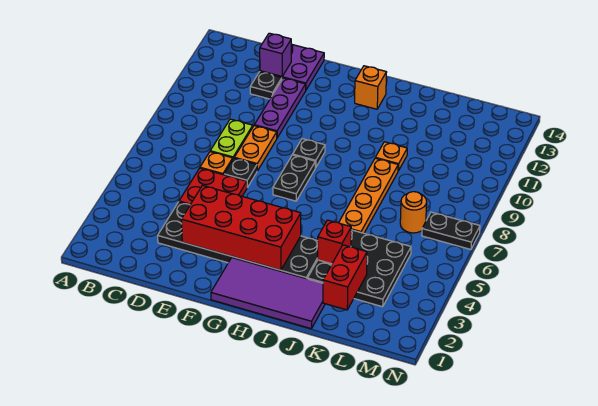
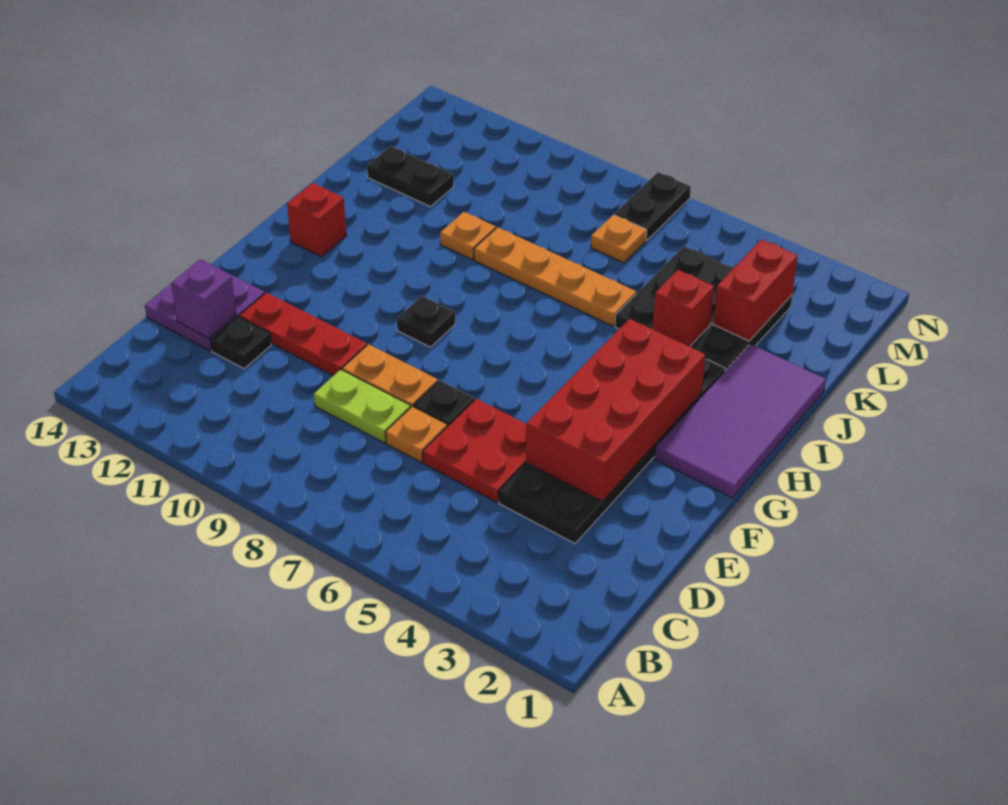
purple plate E10:E12 level 1 -> red plate E10:E12 level 1
black plate G7:G8 level 1 -> black plate K12:K13 level 1
orange brick H13 level 1 -> red brick H13 level 1
red brick K2:K3 level 2 -> red brick K3:L3 level 2
orange round brick L7 level 1 -> orange plate L7 level 1

